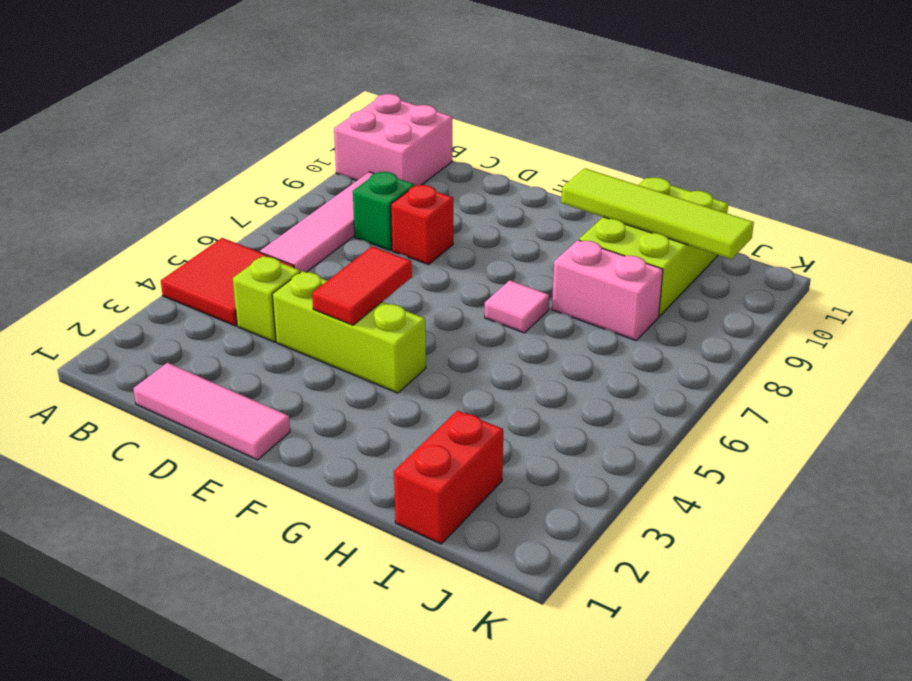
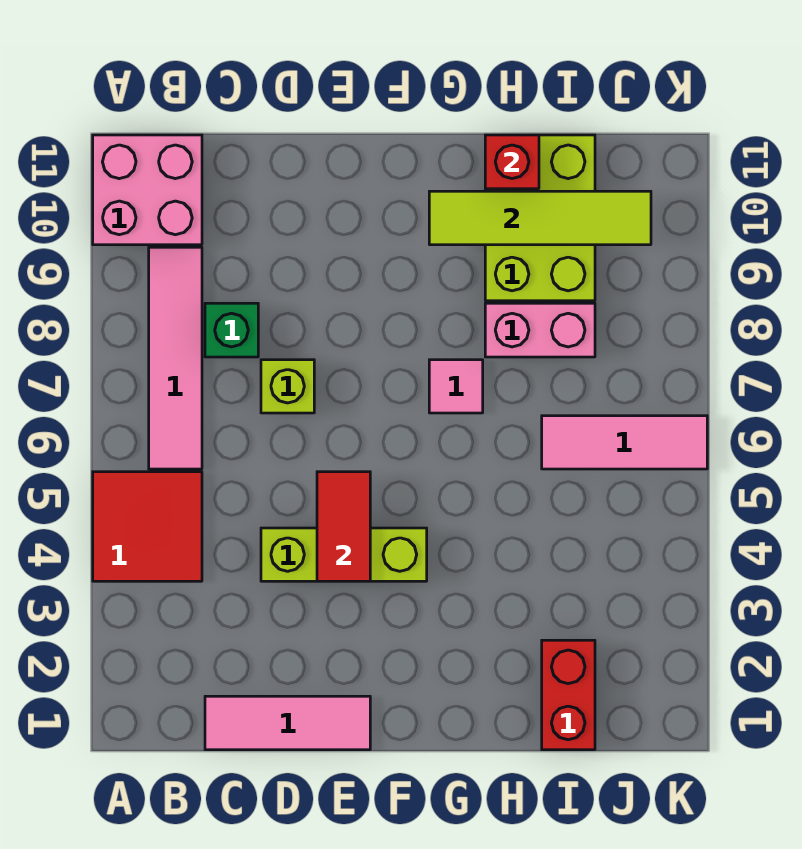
lime brick C4 level 1 -> lime brick D7 level 1
red brick D8 level 1 -> red brick H11 level 2
none -> pink tile I6:K6 level 1

